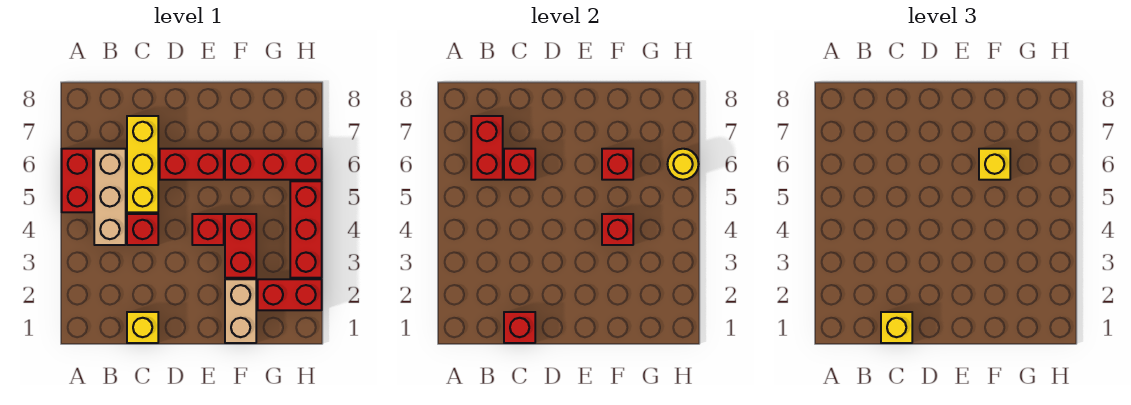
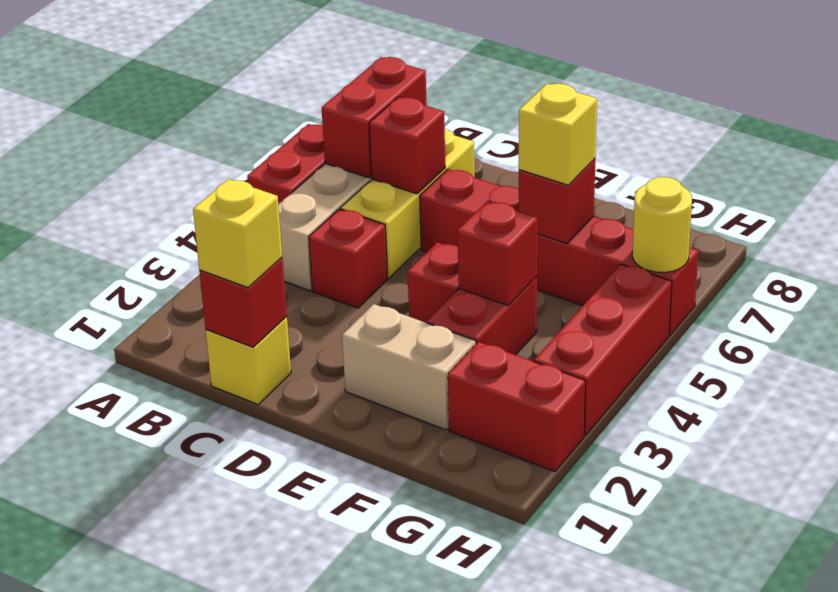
tan brick F1:F2 level 1 -> tan brick E2:F2 level 1

